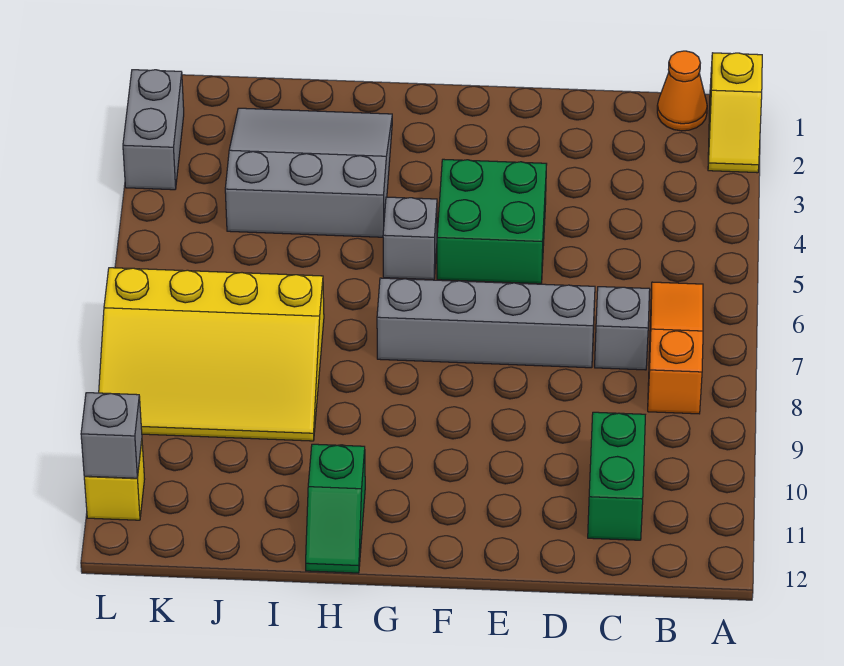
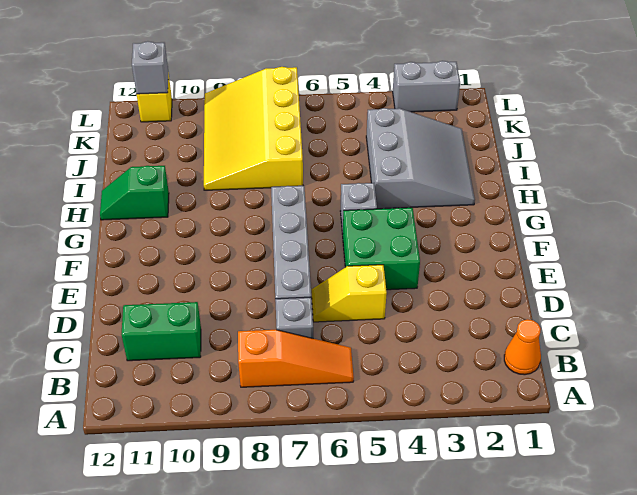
yellow slope A1:A2 level 1 top 1 -> yellow slope D5:D6 level 1 top 5

